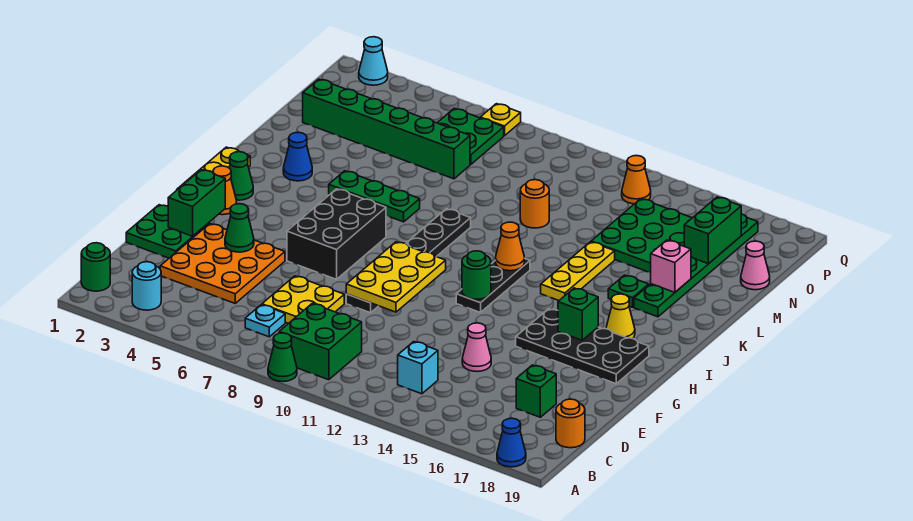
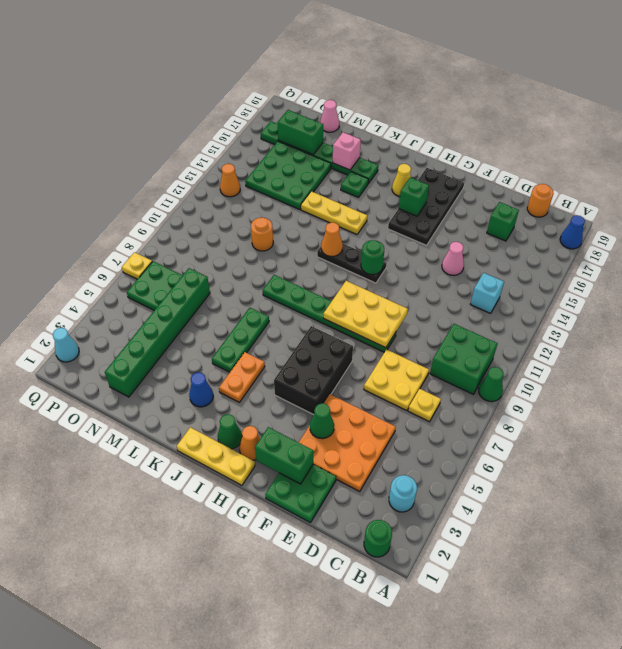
cyan plate C7 level 1 -> yellow plate C7 level 1
black plate F9:K9 level 1 -> green plate F9:K9 level 1
black brick G6:I7 level 1 -> black brick G5:H7 level 1
none -> orange plate J4:J5 level 1

